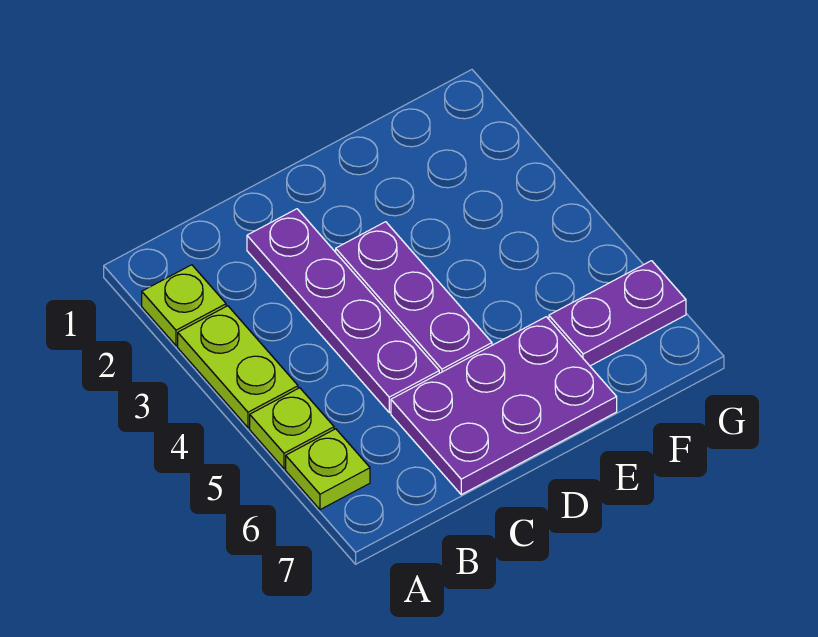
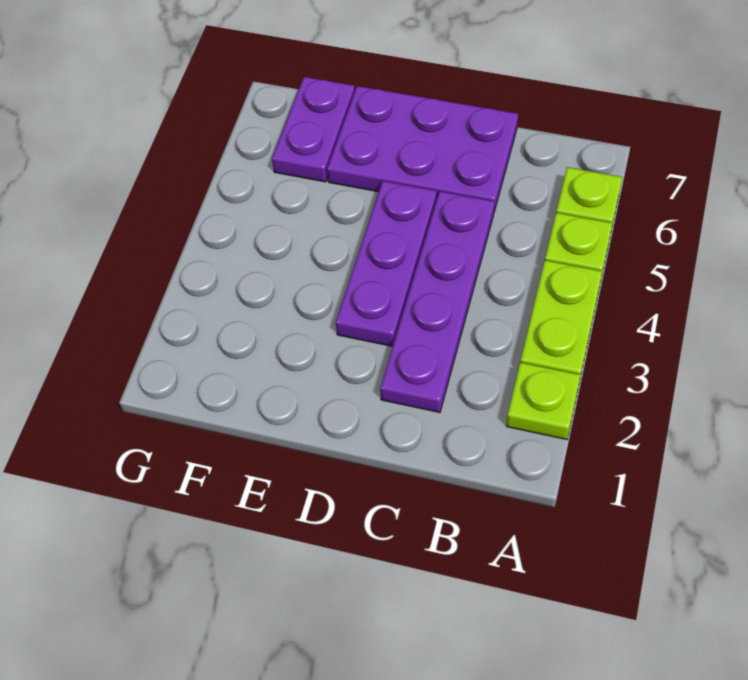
purple plate F6:G6 level 1 -> purple plate F6:F7 level 1

